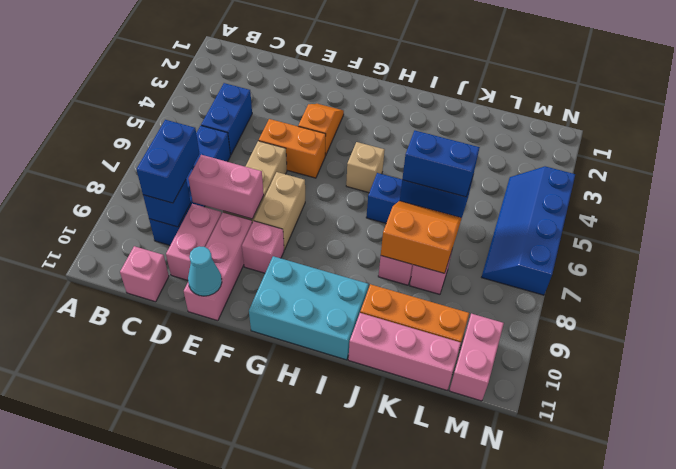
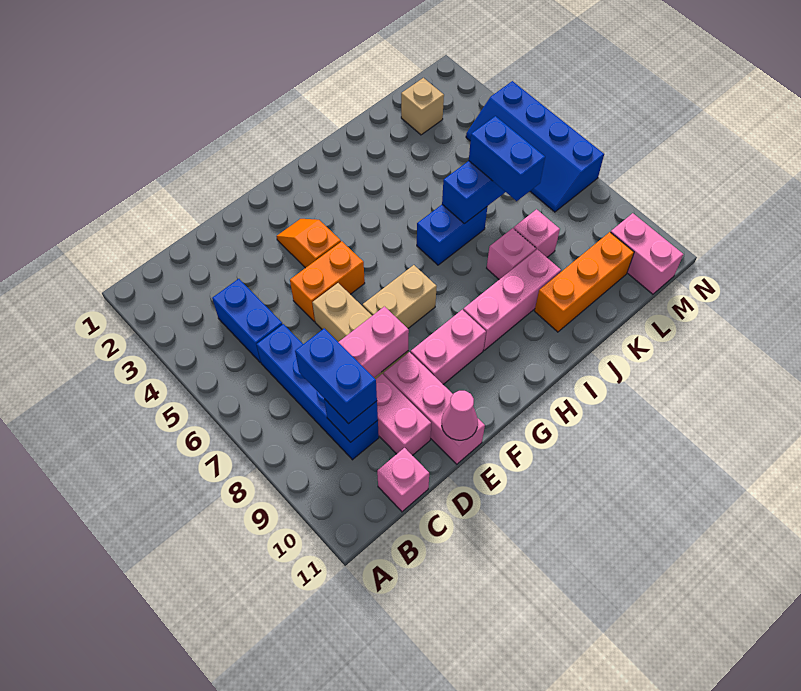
cyan cone E11 level 2 -> pink cone E11 level 2
tan brick F7:F8 level 1 -> tan brick F7:G7 level 1
pink brick F9 level 1 -> pink brick F9:G9 level 1
cyan brick G10:I11 level 1 -> none
tan brick H5 level 1 -> tan brick L2 level 1
blue brick J6:K6 level 3 -> blue brick K6:K7 level 3
orange slope J7:K8 level 2 top 8 -> none
pink brick J11:L11 level 1 -> pink brick H9:J9 level 1

